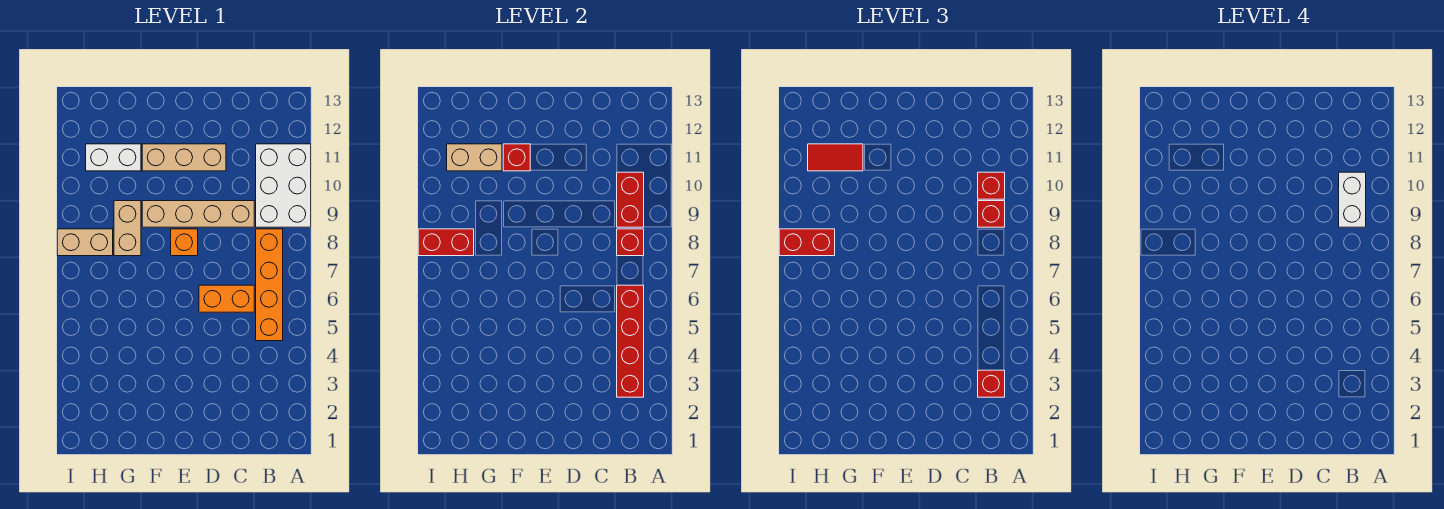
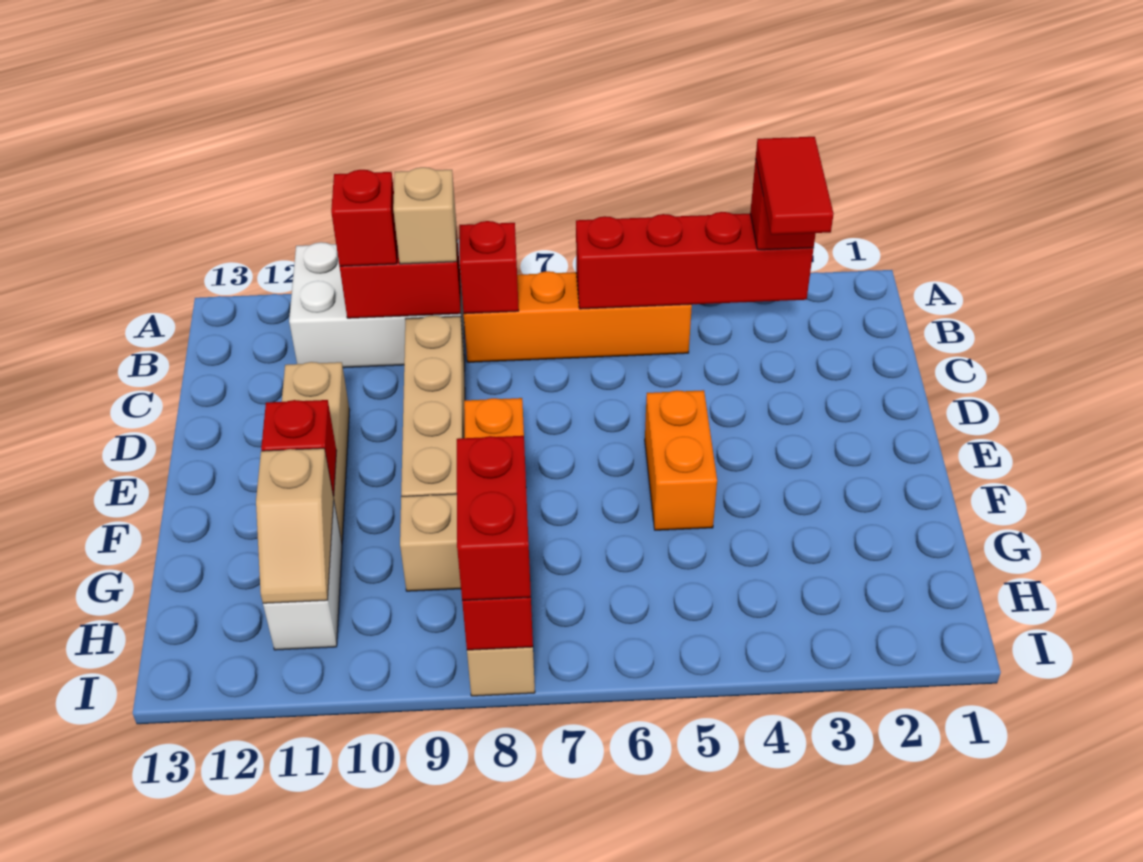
red brick B9 level 3 -> tan brick B9 level 3
white brick B9:B10 level 4 -> none
orange brick C6:D6 level 1 -> orange brick E5:F5 level 1
tan brick G11:H11 level 2 -> tan slope G11:H11 level 2 top G
red tile G11:H11 level 3 -> red tile B3:C3 level 4

